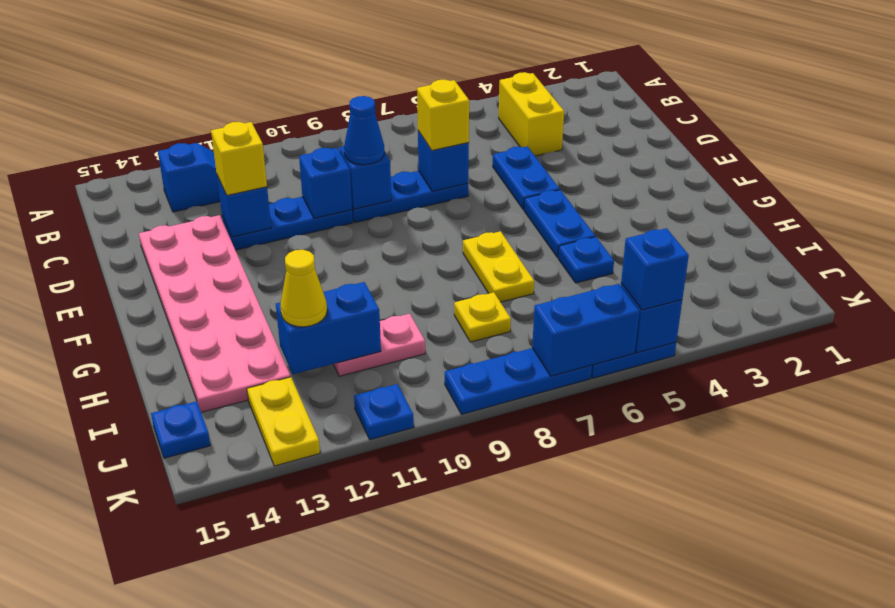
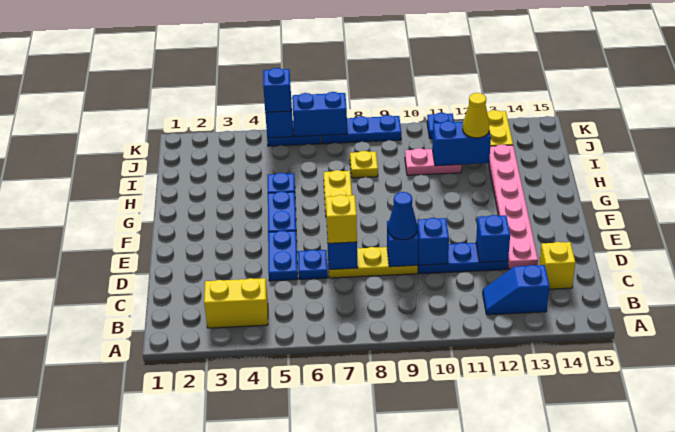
yellow brick B4:C4 level 1 -> yellow brick B3:B4 level 1
blue plate D7:D9 level 1 -> yellow plate D7:D9 level 1
yellow brick D12 level 3 -> yellow brick C14 level 1
pink plate D13:I14 level 1 -> pink plate D13:I13 level 1
blue plate J15 level 1 -> blue plate D6 level 1

